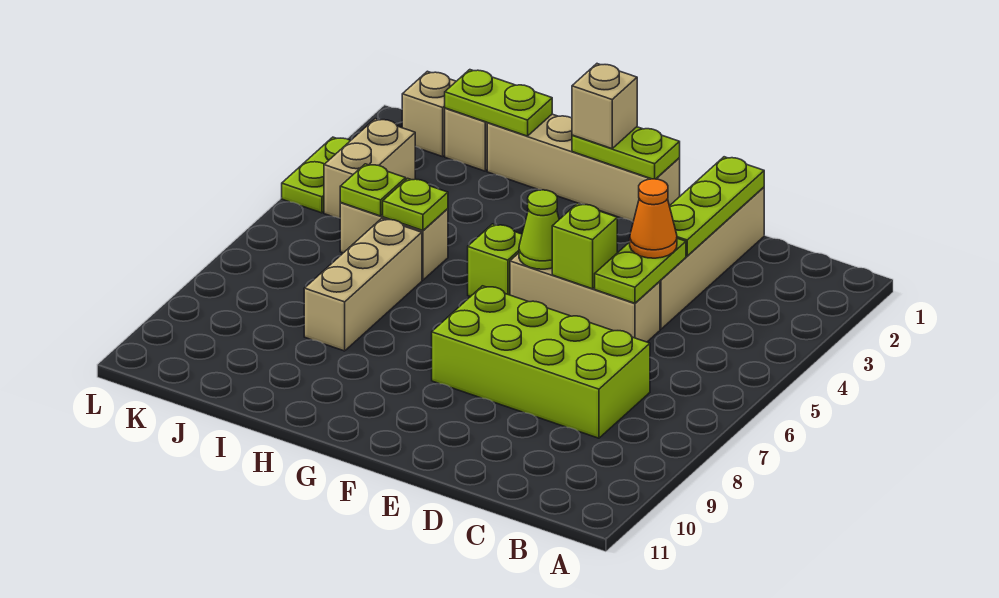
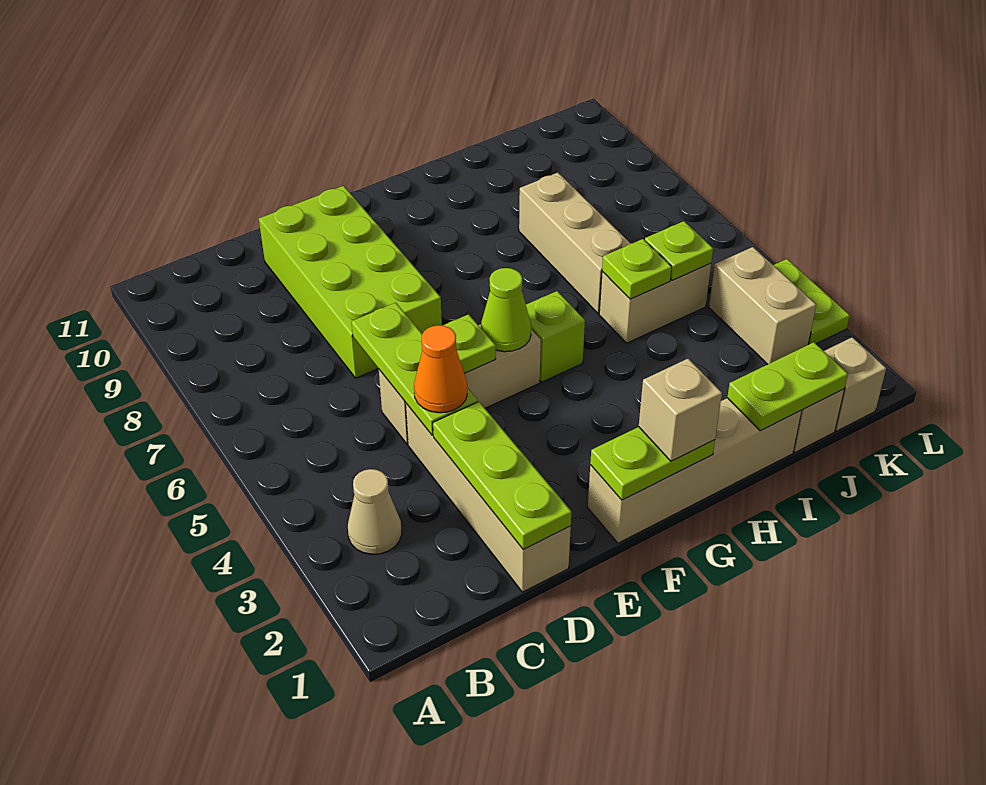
none -> tan cone B3 level 1
lime brick C7:F8 level 1 -> lime brick D7:E10 level 1
lime plate D4:D5 level 2 -> lime plate D4:D6 level 2
lime brick E5 level 2 -> lime plate E5 level 2

